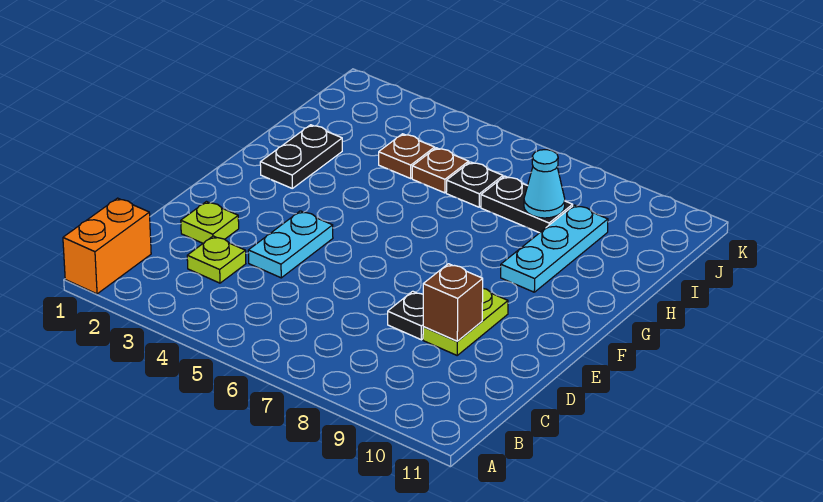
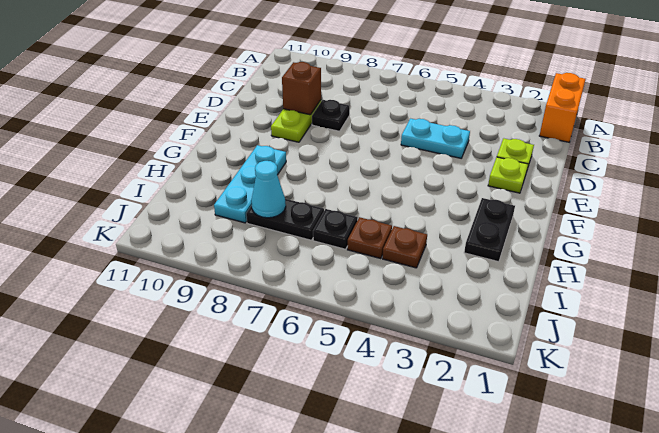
lime plate C3 level 1 -> lime plate E2 level 1
cyan plate D4:E4 level 1 -> cyan plate D4:D5 level 1

